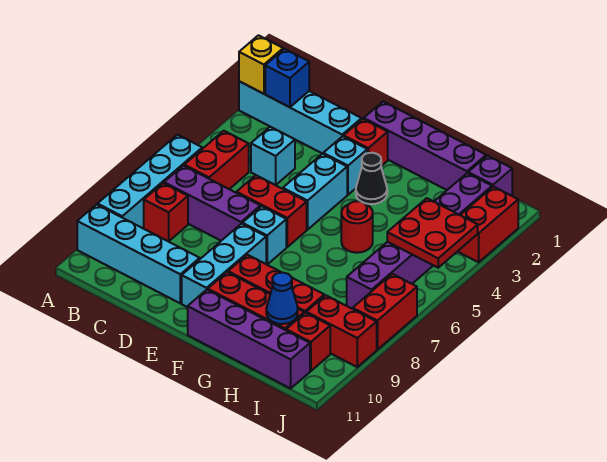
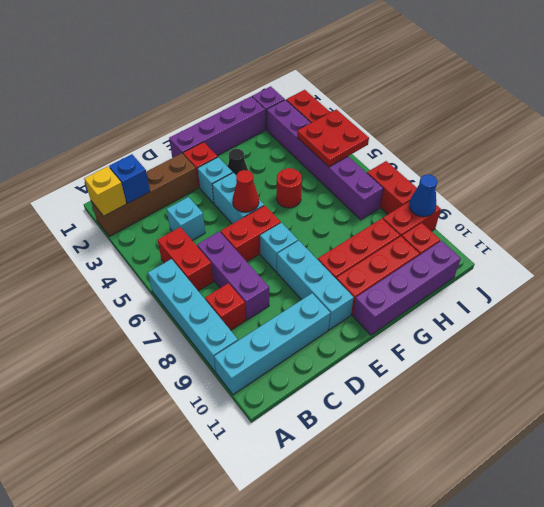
cyan brick A2:D2 level 1 -> brown brick A2:D2 level 1
purple brick B7:D7 level 1 -> purple brick C6:C8 level 1
none -> red cone E5 level 2
blue cone H10 level 2 -> blue cone J9 level 2

